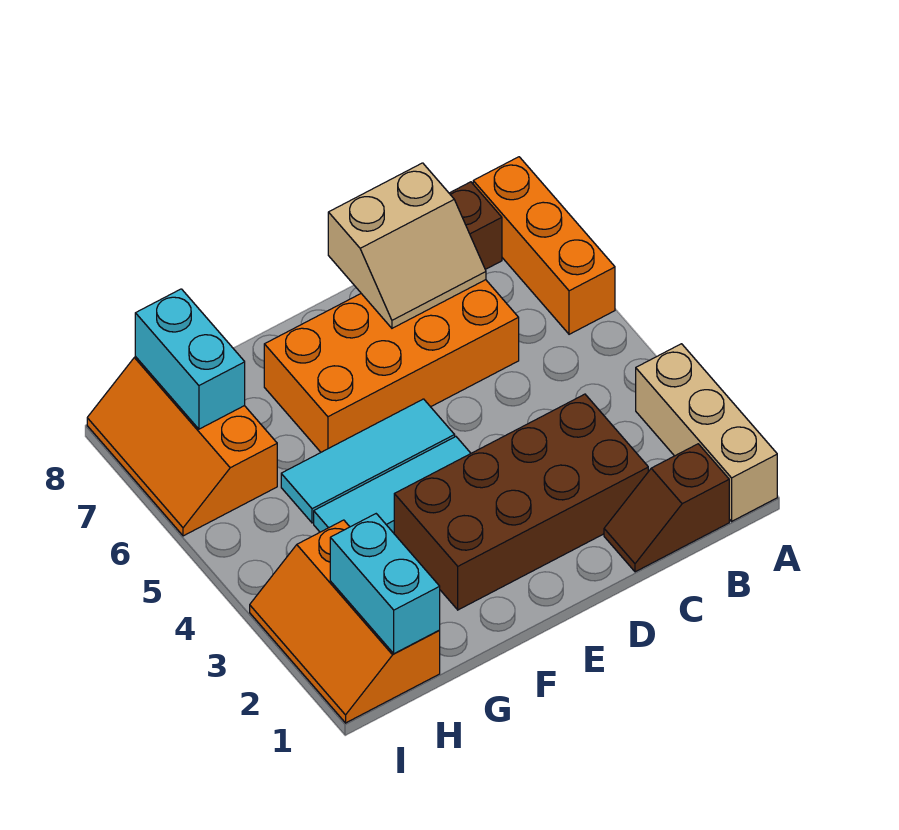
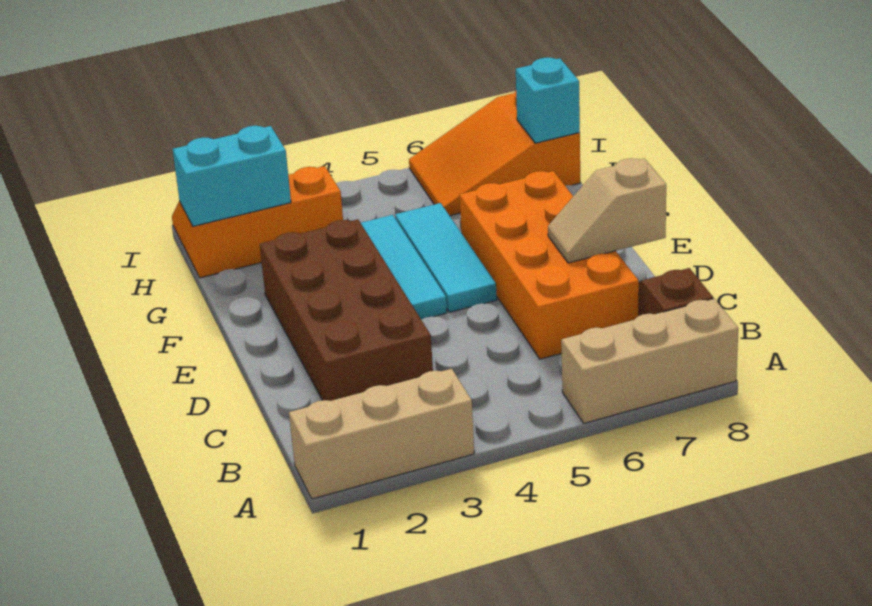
orange brick A6:A8 level 1 -> tan brick A6:A8 level 1
brown slope B1:C1 level 1 top B -> none
tan slope C7:D8 level 2 top 8 -> tan slope D7:D8 level 2 top 8
orange slope H6:I8 level 1 top H -> orange slope H6:I8 level 1 top 8
cyan brick H7:H8 level 2 -> cyan brick H8 level 2

